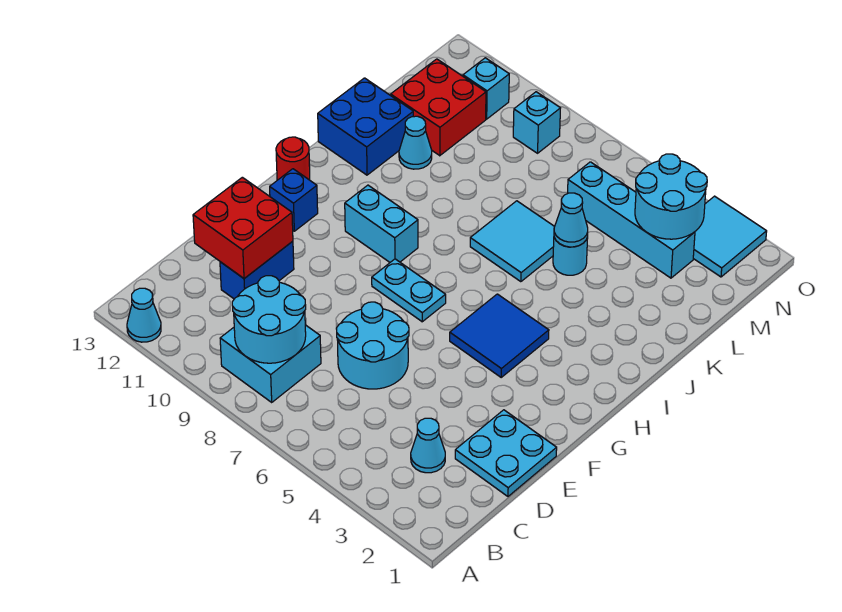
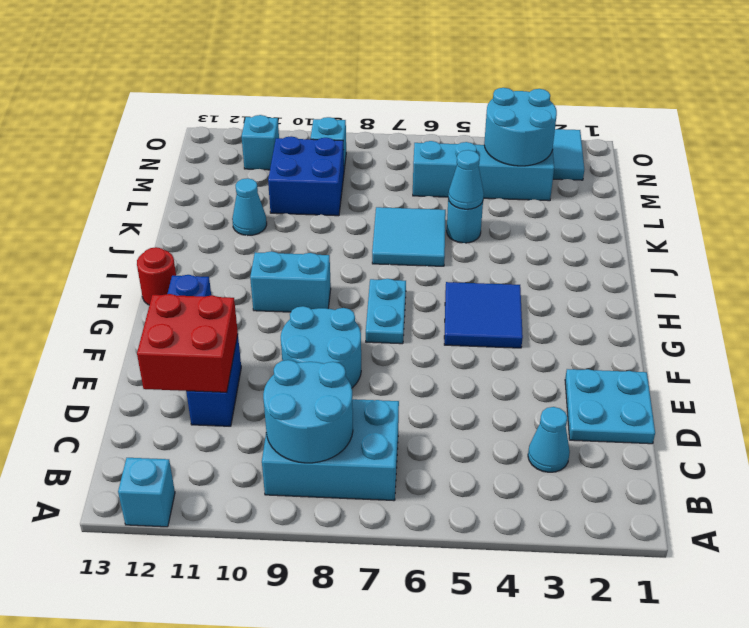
cyan cone A12 level 1 -> cyan brick A12 level 1
cyan brick B8:C9 level 1 -> cyan brick B7:C9 level 1
cyan round brick D6:E7 level 1 -> cyan round brick E8:F9 level 1
cyan plate G7:G8 level 1 -> cyan plate G7:H7 level 1
blue brick J12:K13 level 1 -> blue brick L9:M10 level 1
red brick L11:M12 level 1 -> none

